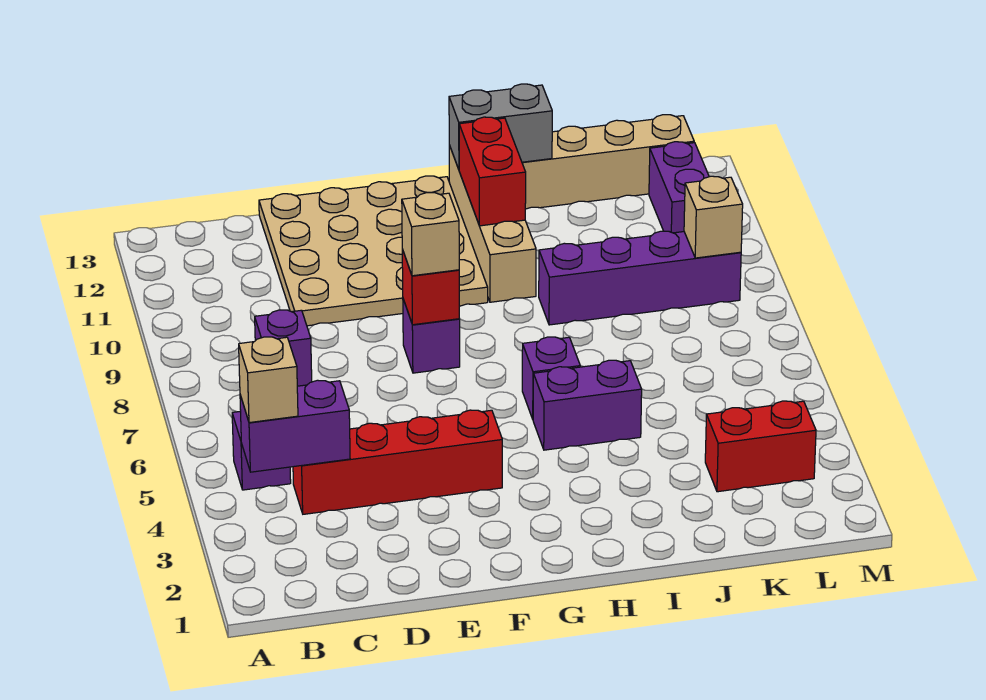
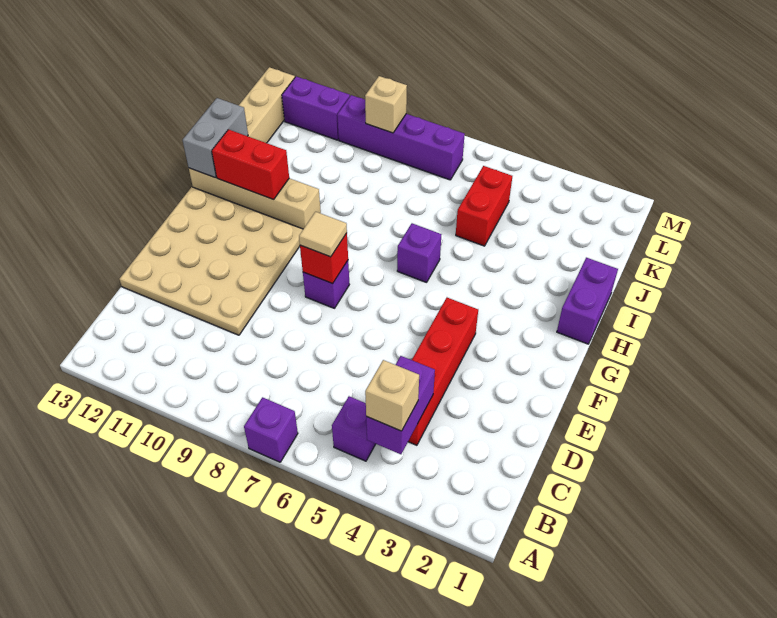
purple brick C8 level 1 -> purple brick A7 level 1
tan brick F8 level 3 -> tan tile F8 level 3
purple brick H5:I5 level 1 -> purple brick H1:I1 level 1
purple brick I9:L9 level 1 -> purple brick L7:L10 level 1
red brick K3:L3 level 1 -> red brick J5:K5 level 1

